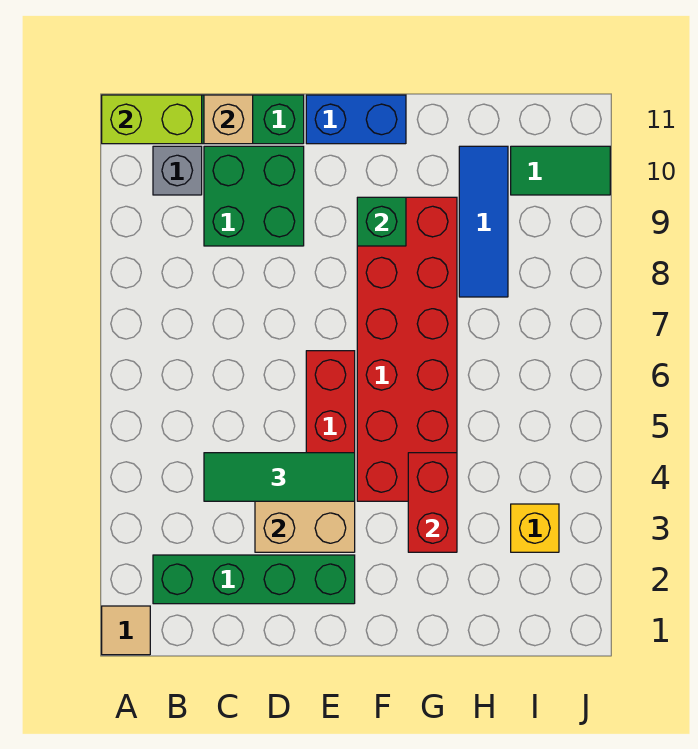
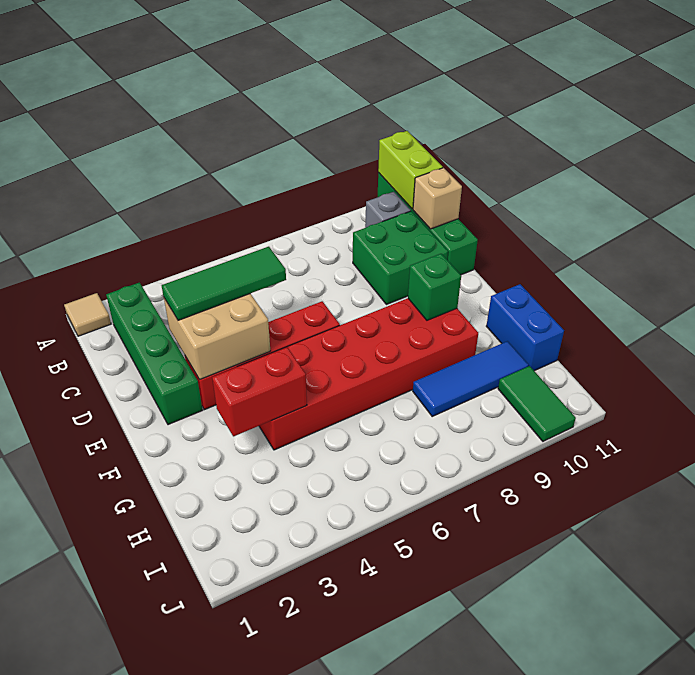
green tile C4:E4 level 3 -> green tile D3:D5 level 3
blue brick E11:F11 level 1 -> blue brick G11:H11 level 1
yellow brick I3 level 1 -> none

